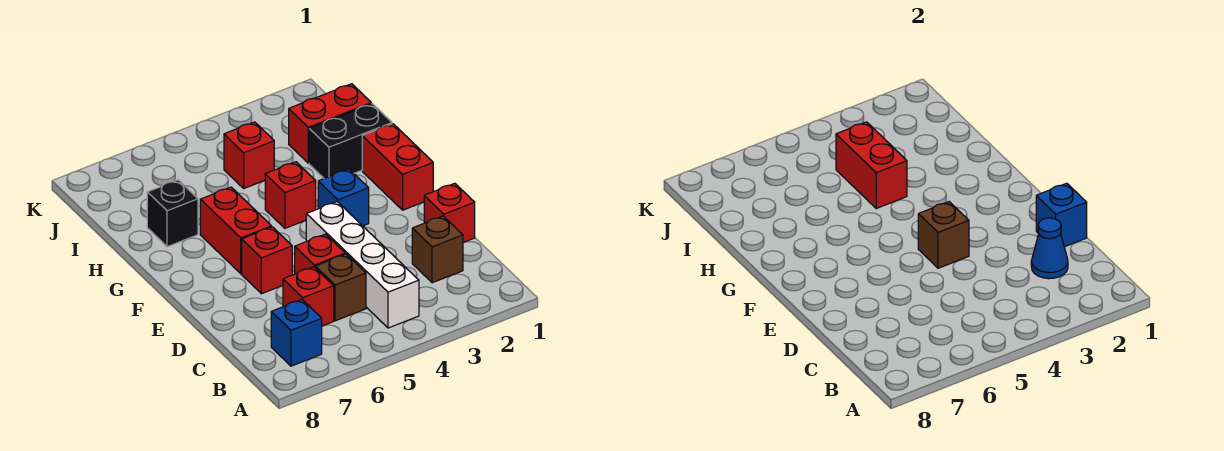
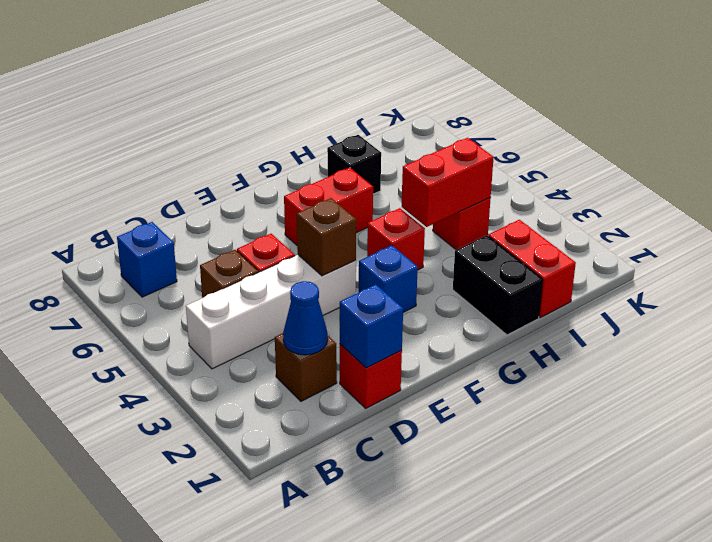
red brick C6 level 1 -> none
red brick E6 level 1 -> none
red brick F1:G1 level 1 -> none

